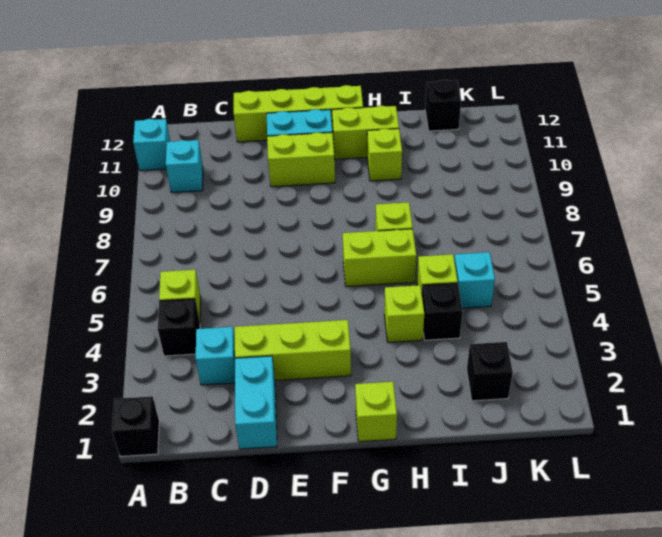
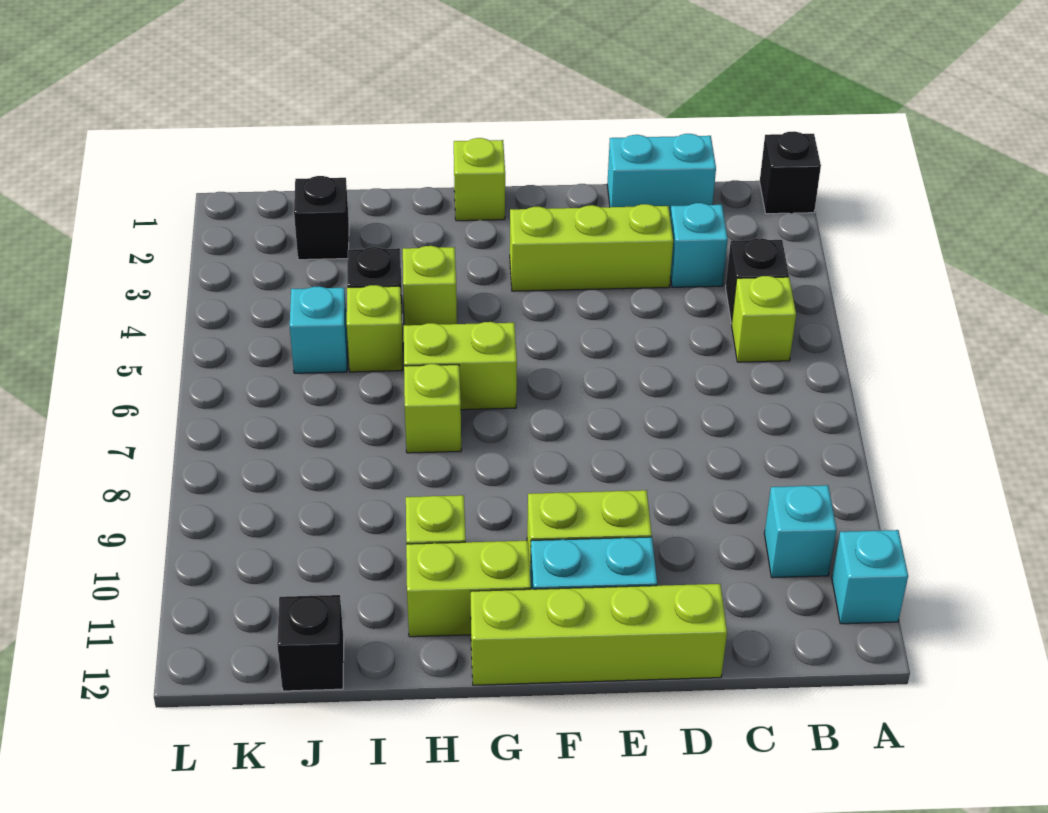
cyan brick D1:D2 level 1 -> cyan brick C1:D1 level 1

